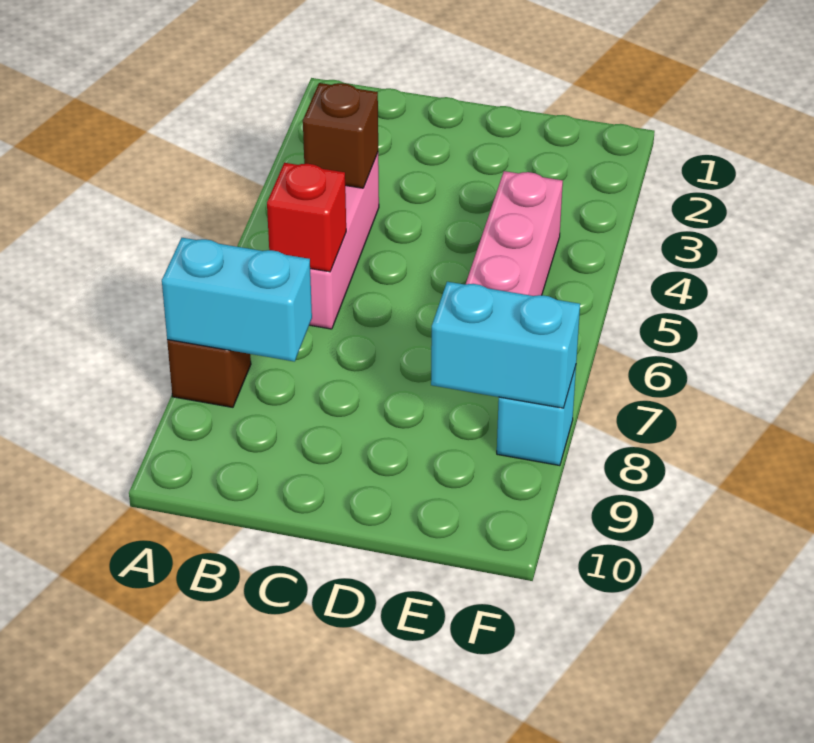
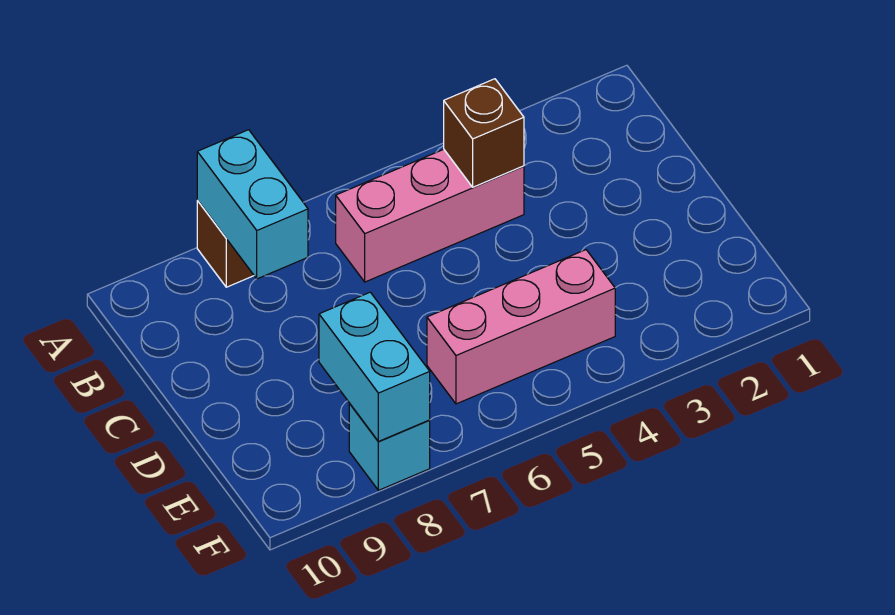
red brick B6 level 2 -> none

